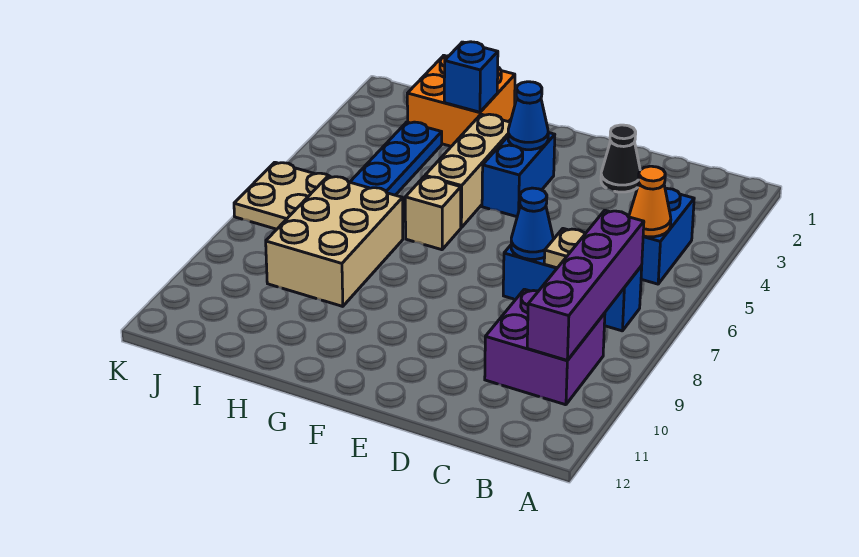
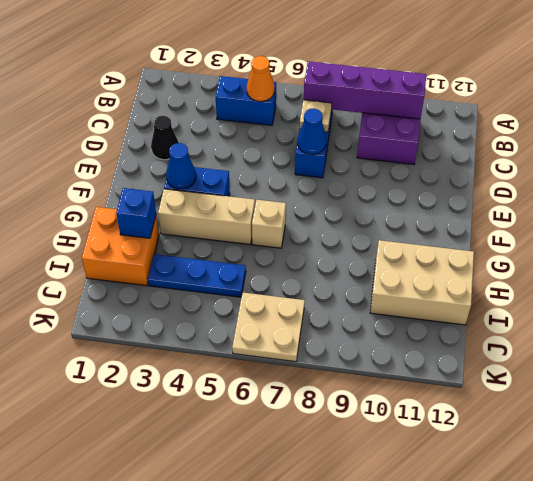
tan brick H7:I9 level 1 -> tan brick H10:I12 level 1

